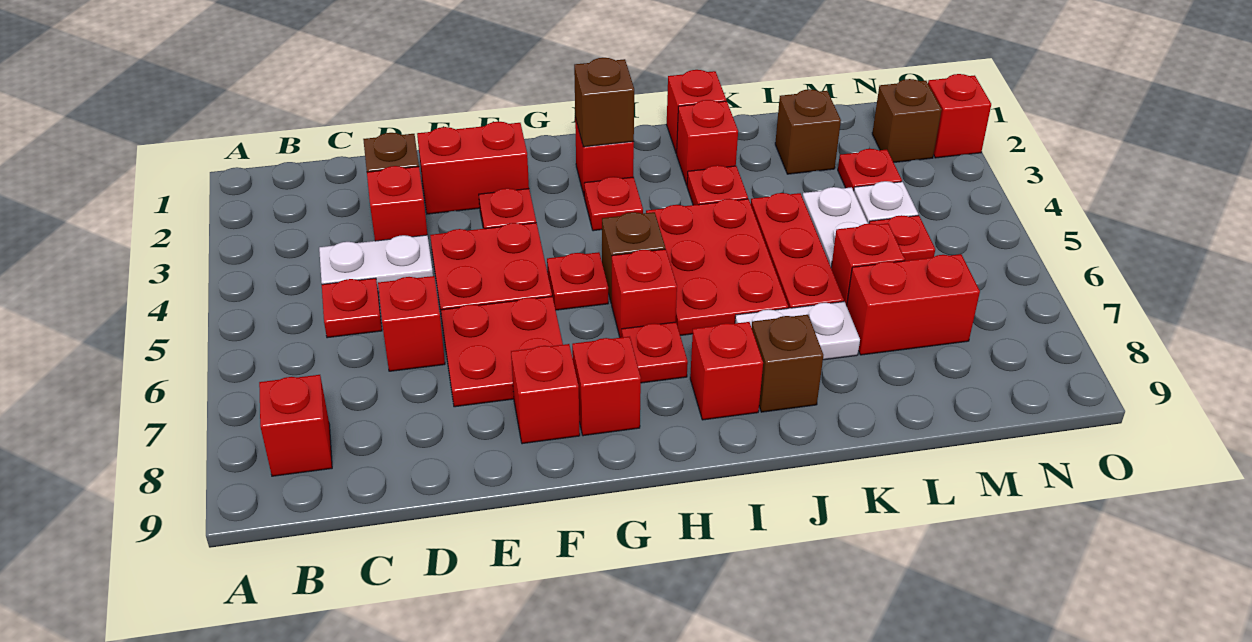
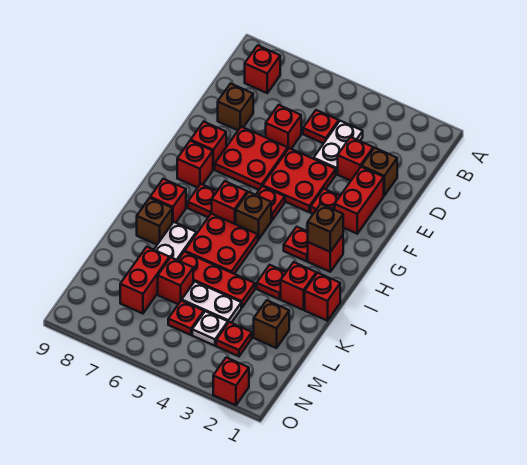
red plate I4:J6 level 1 -> red plate I5:J6 level 1
brown brick N2 level 1 -> brown brick D8 level 1

